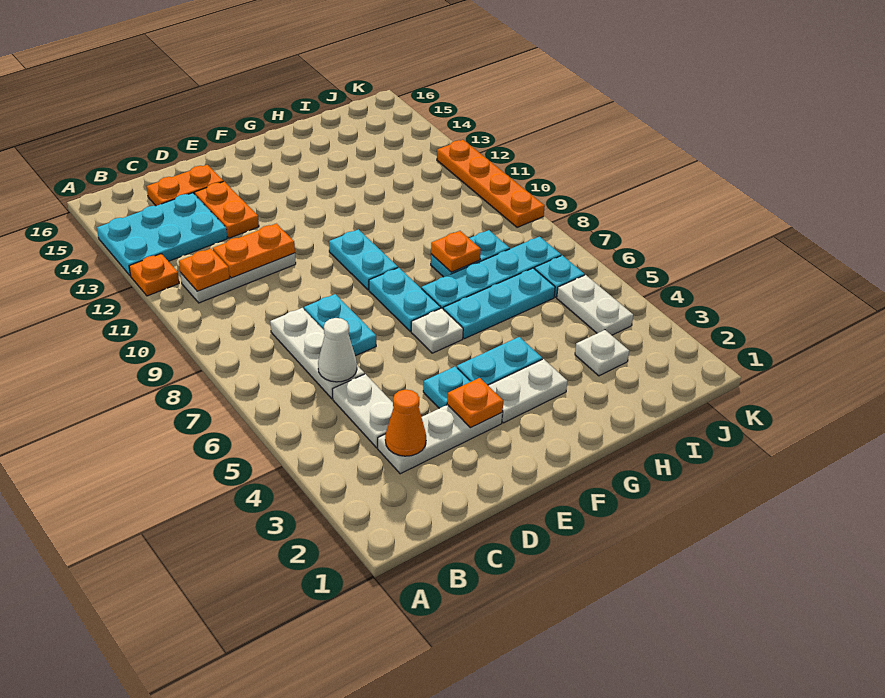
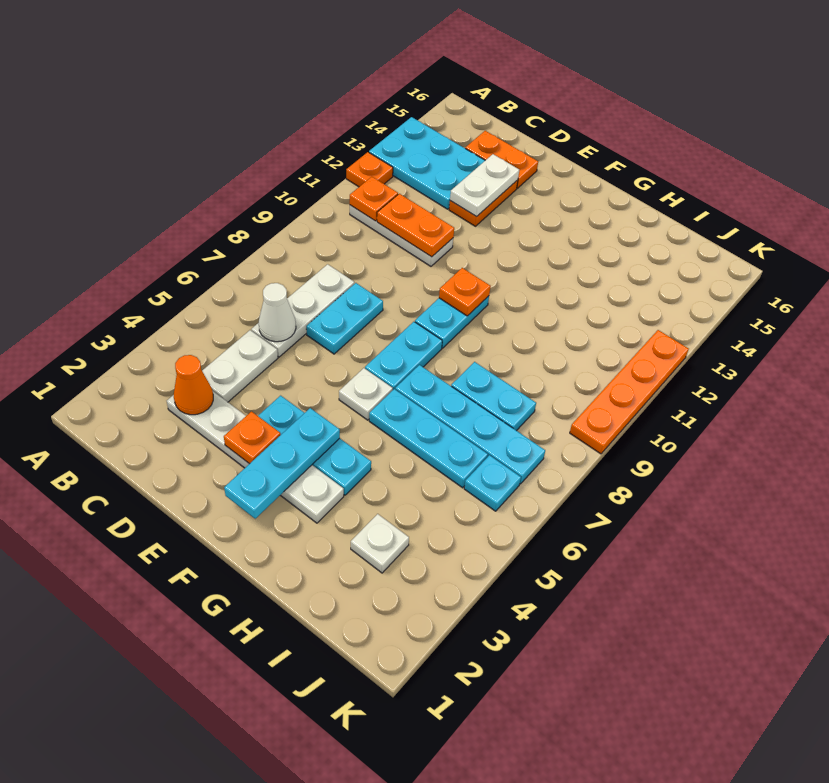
none -> cyan plate F2:F4 level 2
orange plate H8 level 2 -> orange plate F10 level 2
white plate J4:J5 level 1 -> white plate D13:D14 level 2

